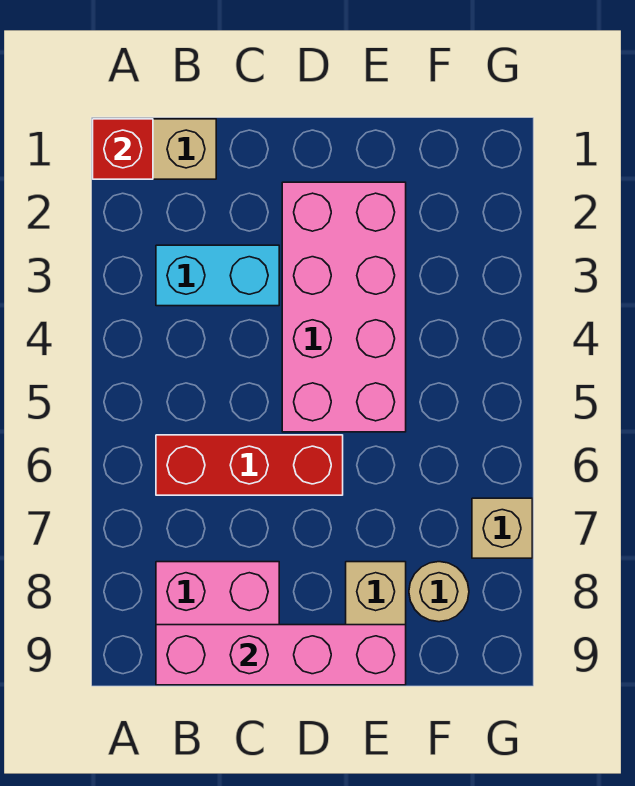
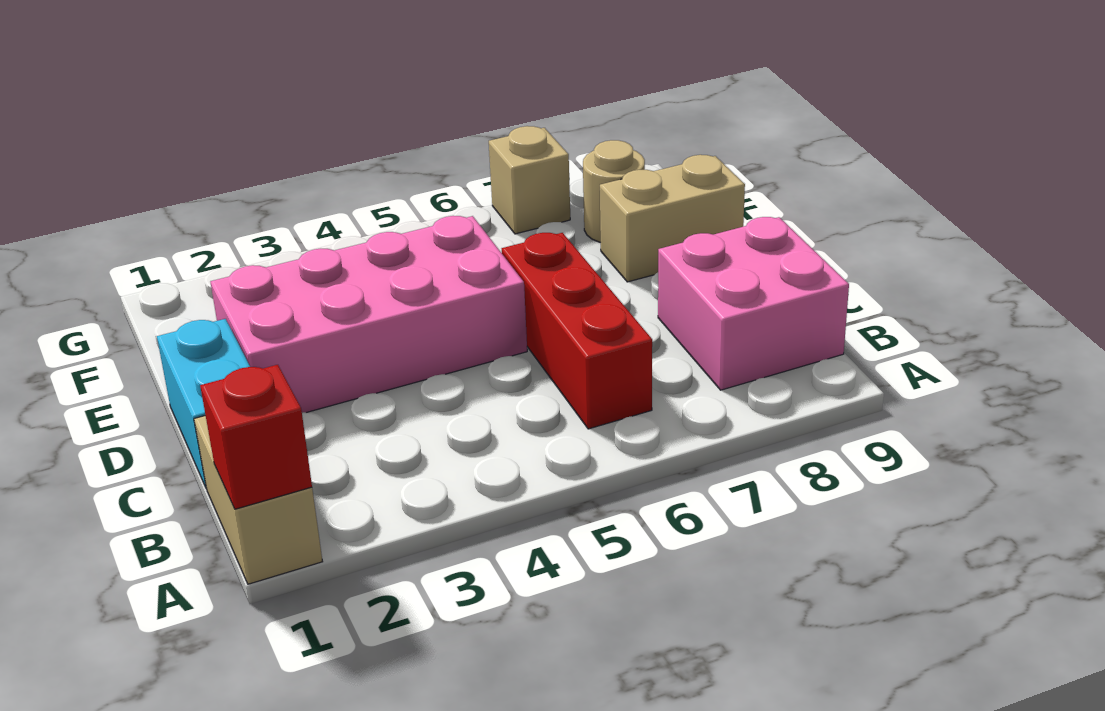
cyan brick B3:C3 level 1 -> cyan brick C1:D1 level 1
pink brick B9:E9 level 2 -> none

